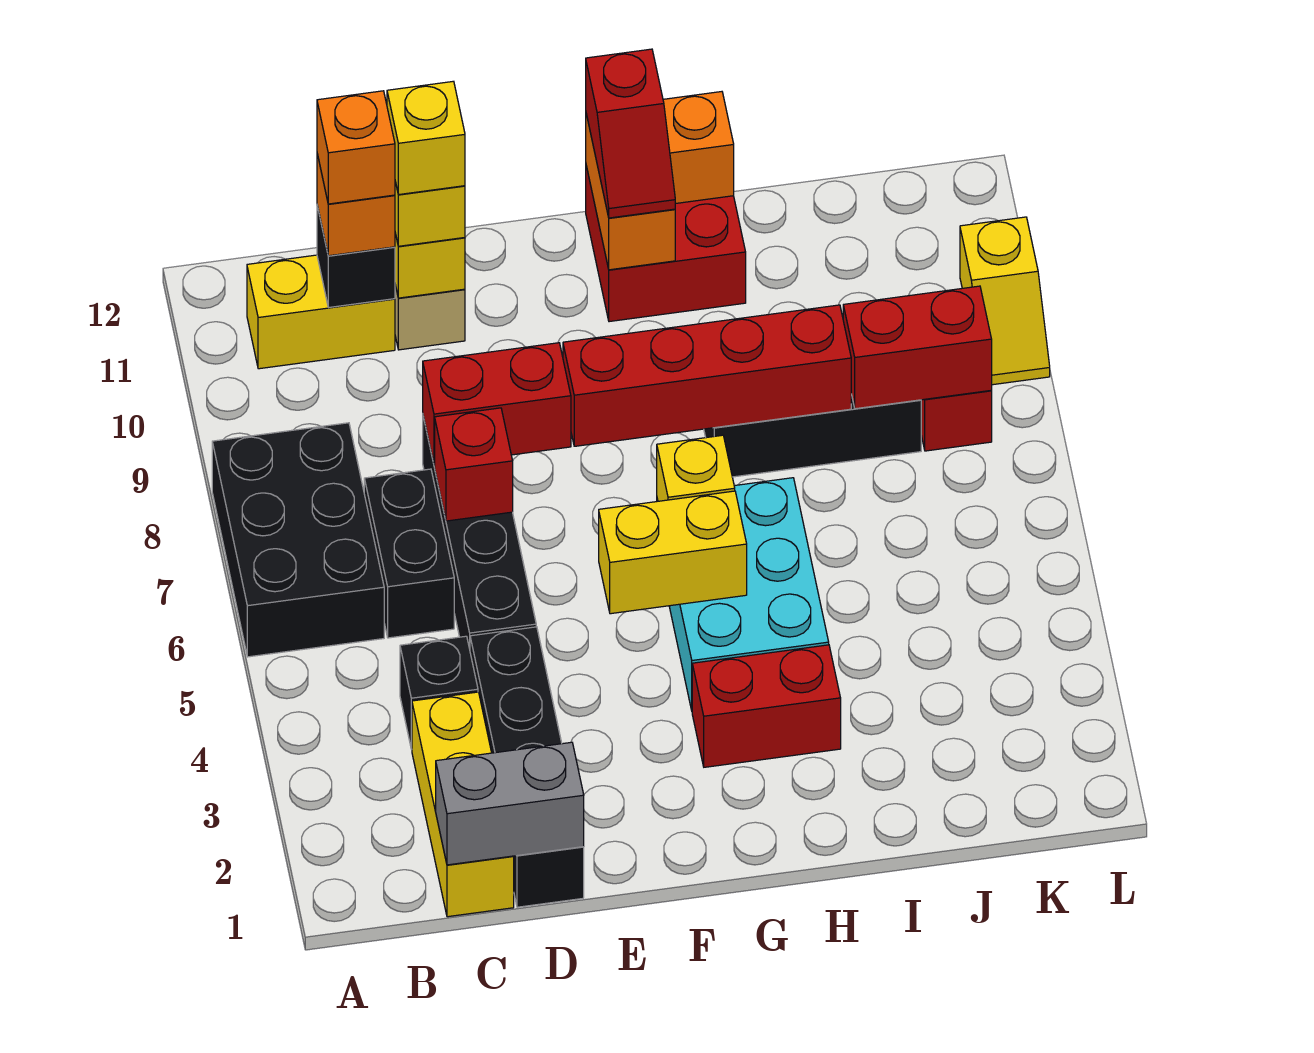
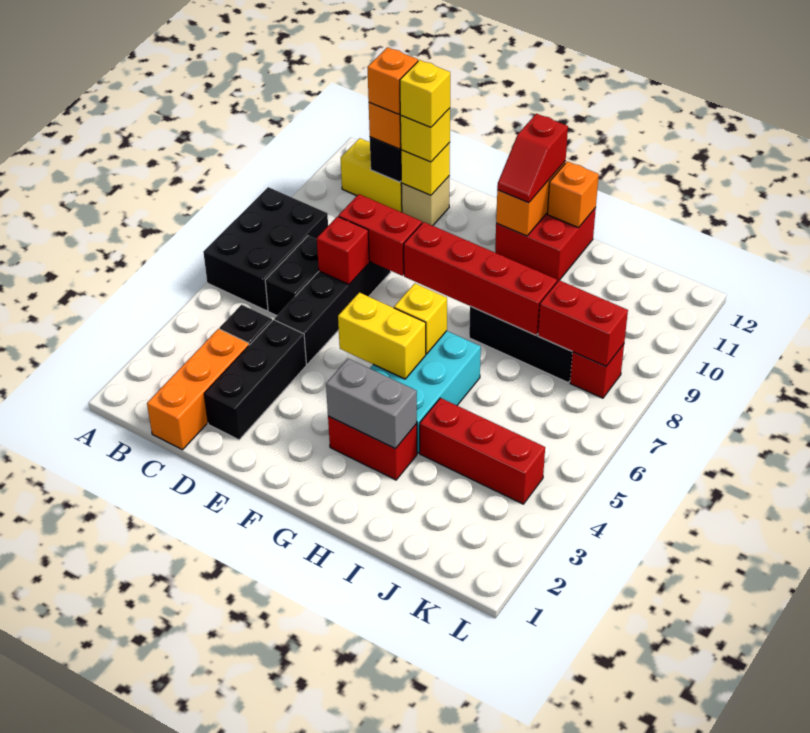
yellow brick C1:C3 level 1 -> orange brick C1:C3 level 1
grey brick C1:D1 level 2 -> grey brick G3:H3 level 2
black brick D1:D4 level 1 -> black brick D2:D4 level 1
none -> red brick I4:K4 level 1
yellow slope L9:L10 level 1 top 10 -> none

